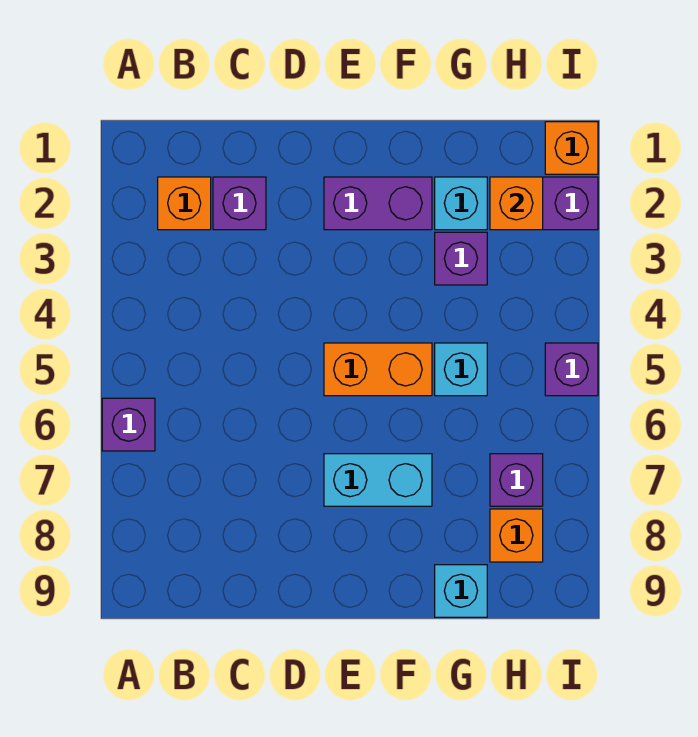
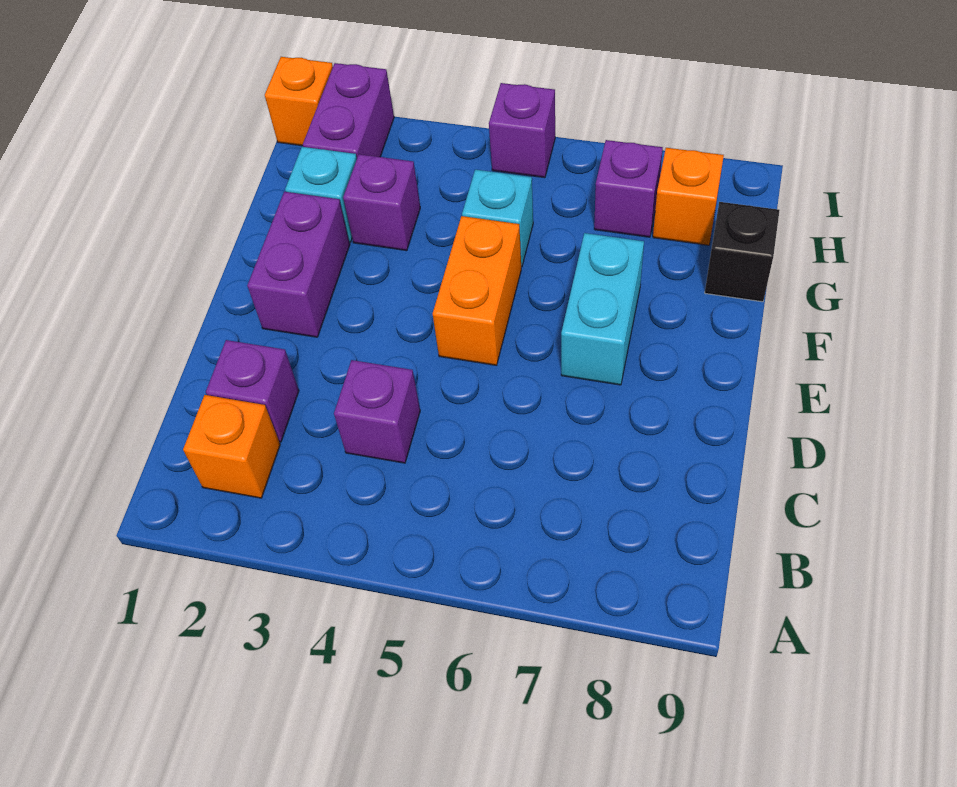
purple brick A6 level 1 -> purple brick C4 level 1
cyan brick G9 level 1 -> black brick G9 level 1
orange brick H2 level 2 -> none

